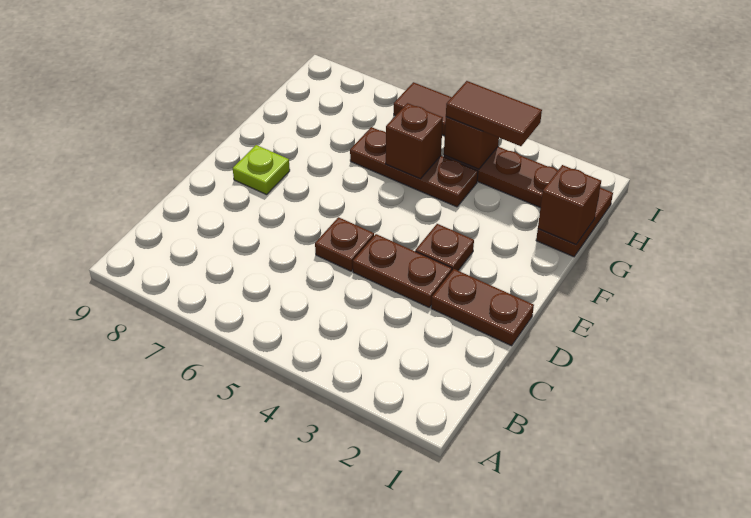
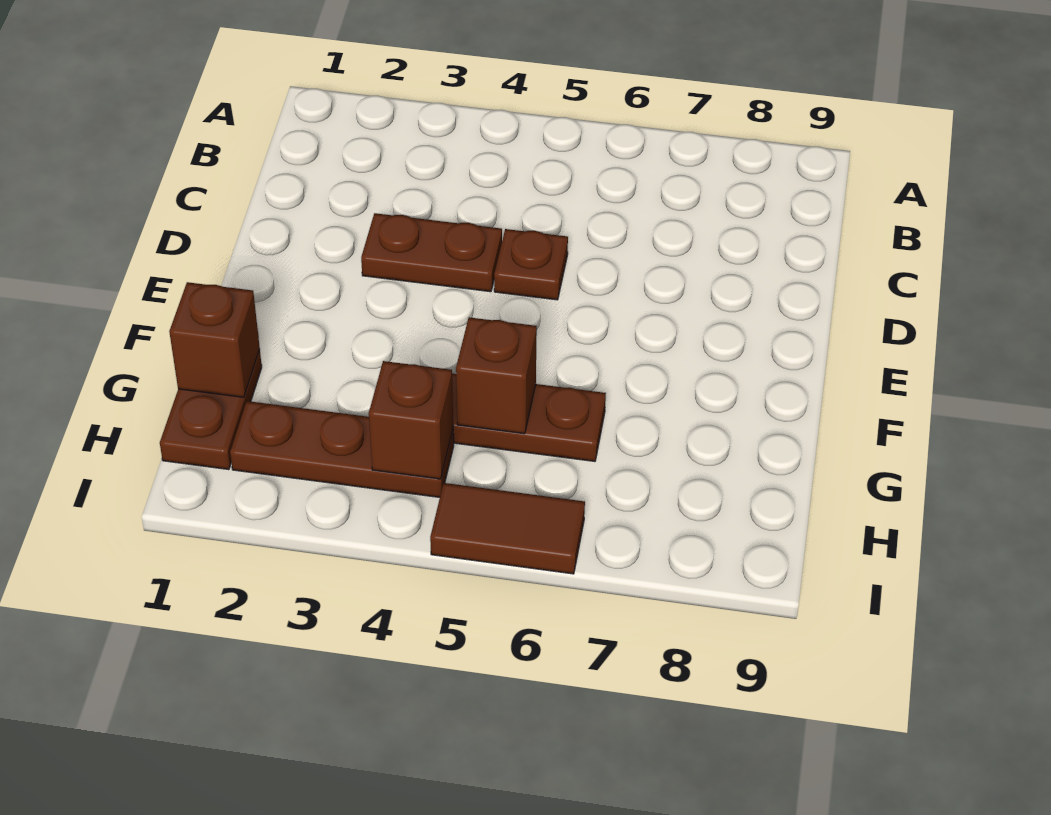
brown plate D1:D2 level 1 -> none
brown plate E3 level 1 -> none
lime plate E8 level 1 -> none
brown tile H3:H4 level 3 -> none

